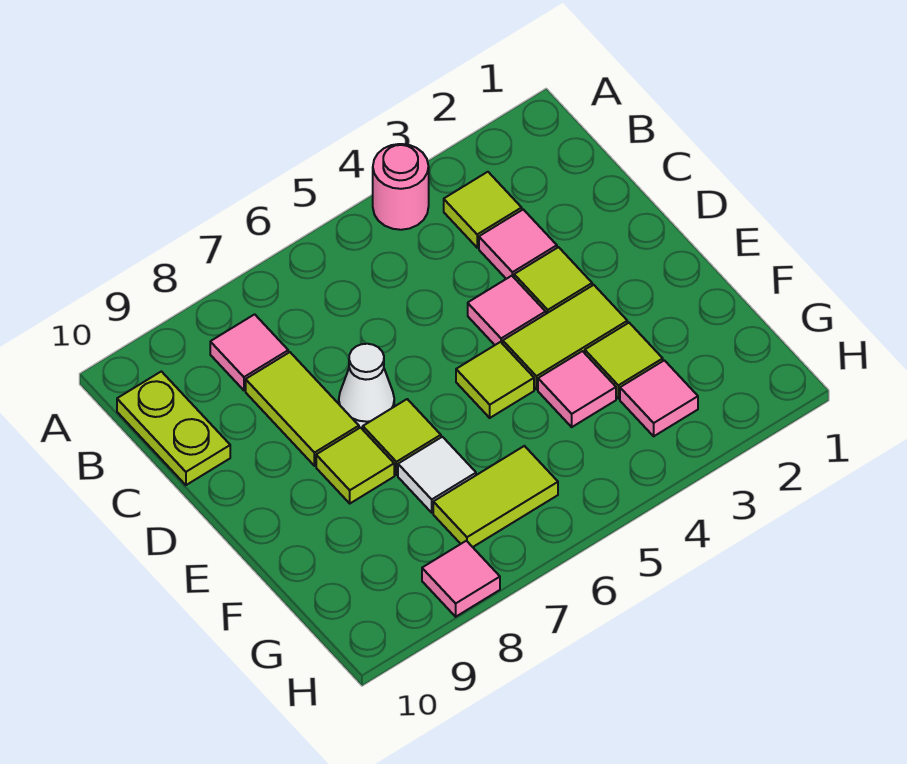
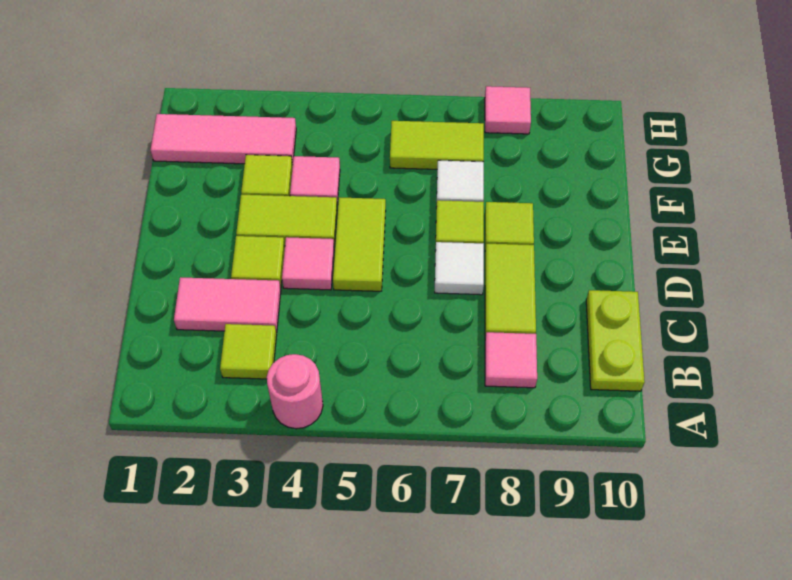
pink tile C3 level 1 -> pink tile C2:C3 level 1
white cone D7 level 1 -> white tile D7 level 1
lime tile E5 level 1 -> lime tile D5:E5 level 1
pink tile G3 level 1 -> pink tile G1:G3 level 1

